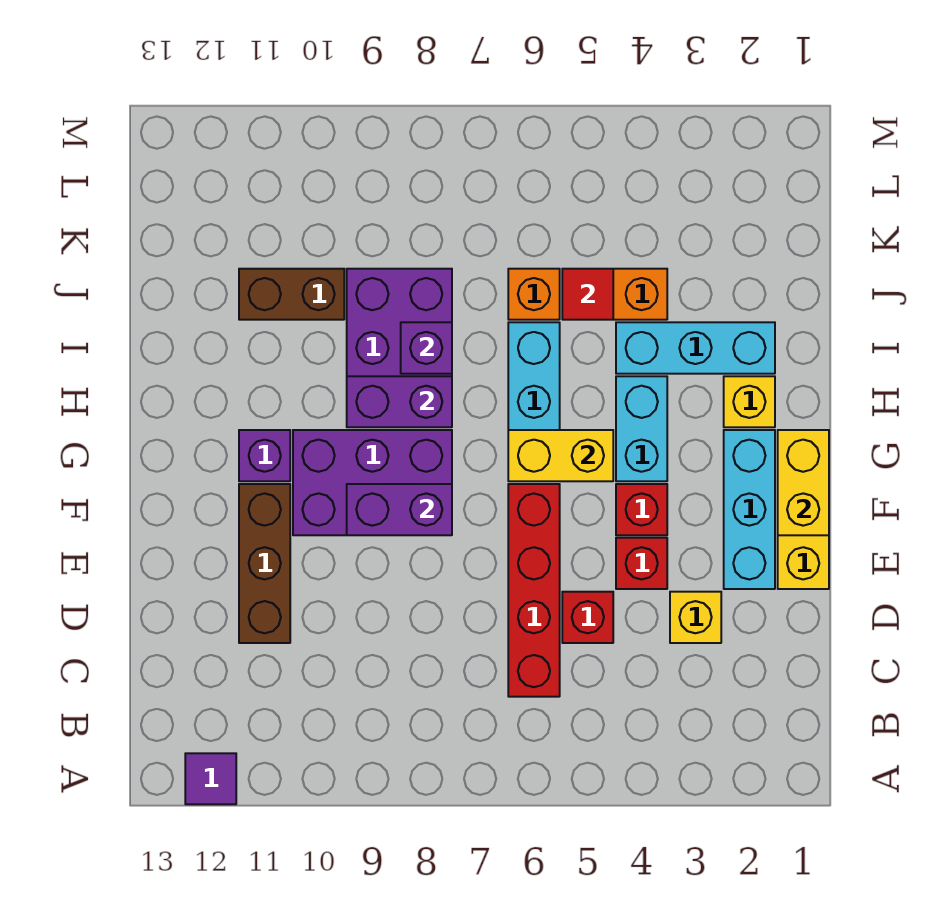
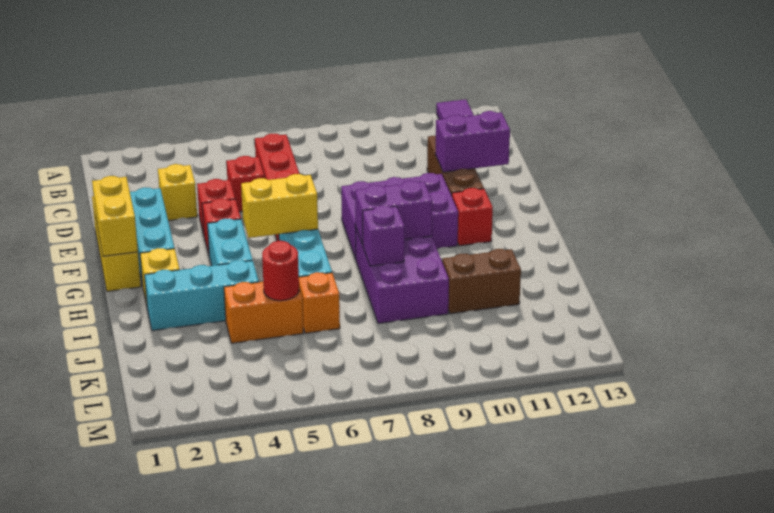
purple brick F8:F9 level 2 -> purple brick E11:E12 level 2
purple brick G11 level 1 -> red brick G11 level 1
red tile J5 level 2 -> red round brick J5 level 2

